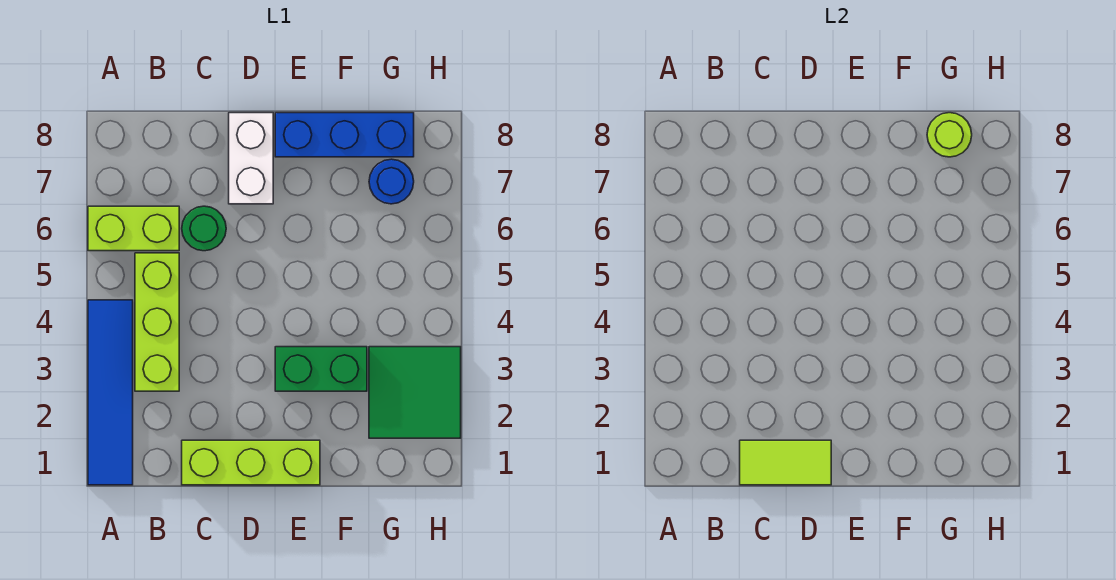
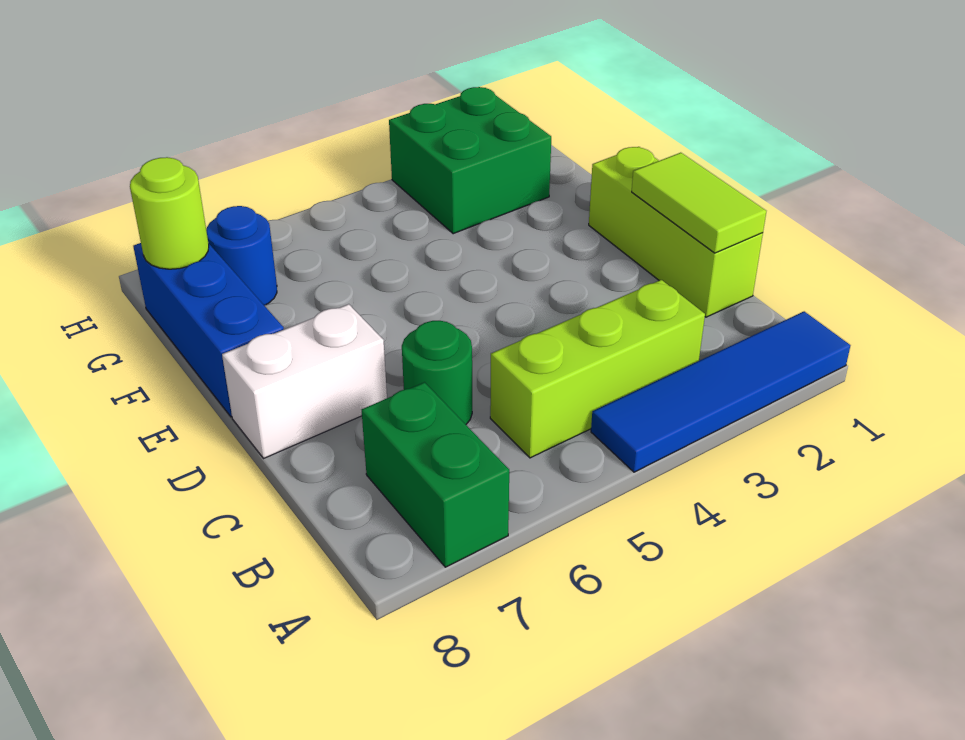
lime brick A6:B6 level 1 -> none
green brick E3:F3 level 1 -> green brick A7:B7 level 1
green tile G2:H3 level 1 -> green brick G2:H3 level 1

